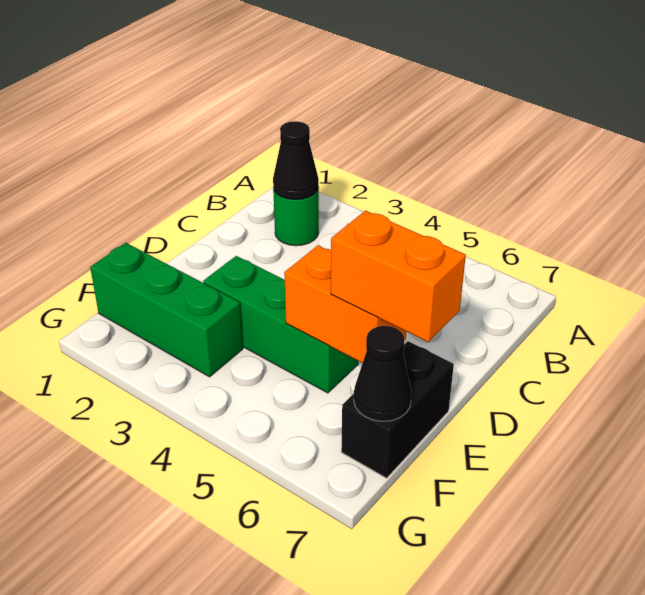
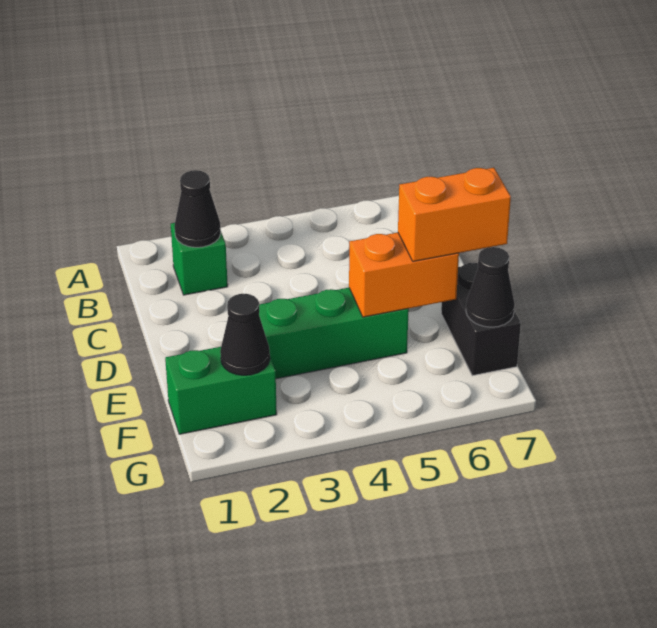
green round brick B2 level 1 -> green brick B2 level 1
green brick F1:F3 level 1 -> green brick F1:F2 level 1
none -> black cone F2 level 2

